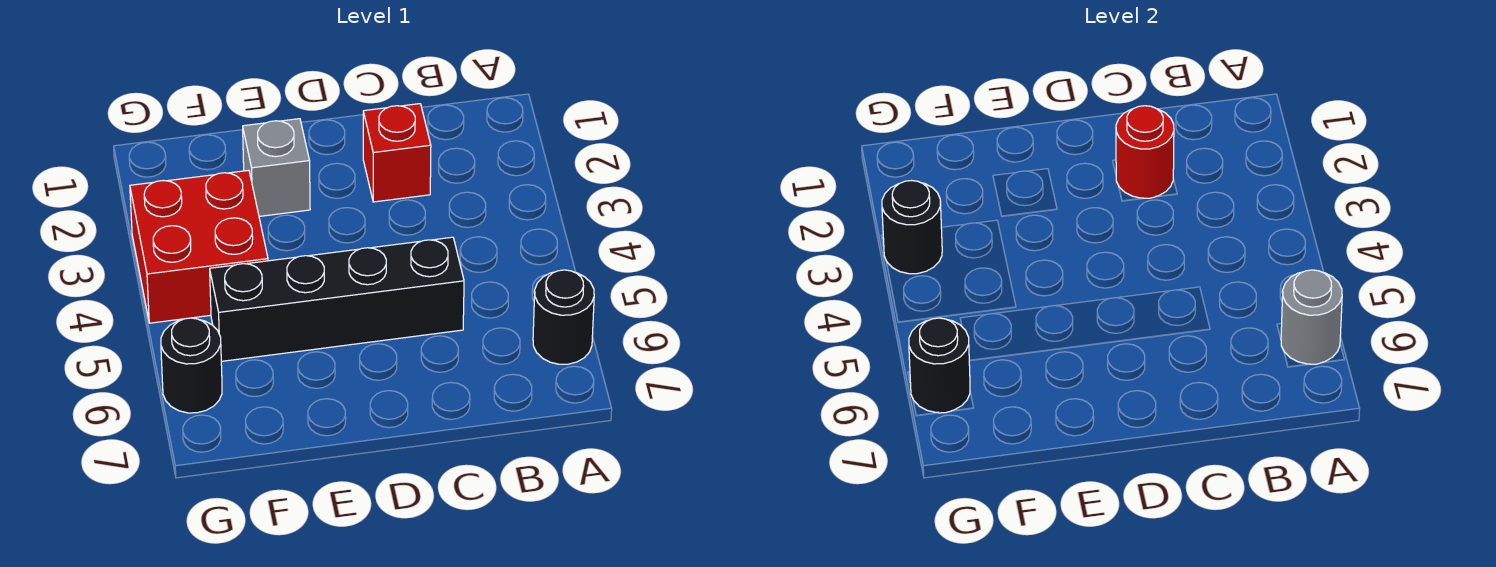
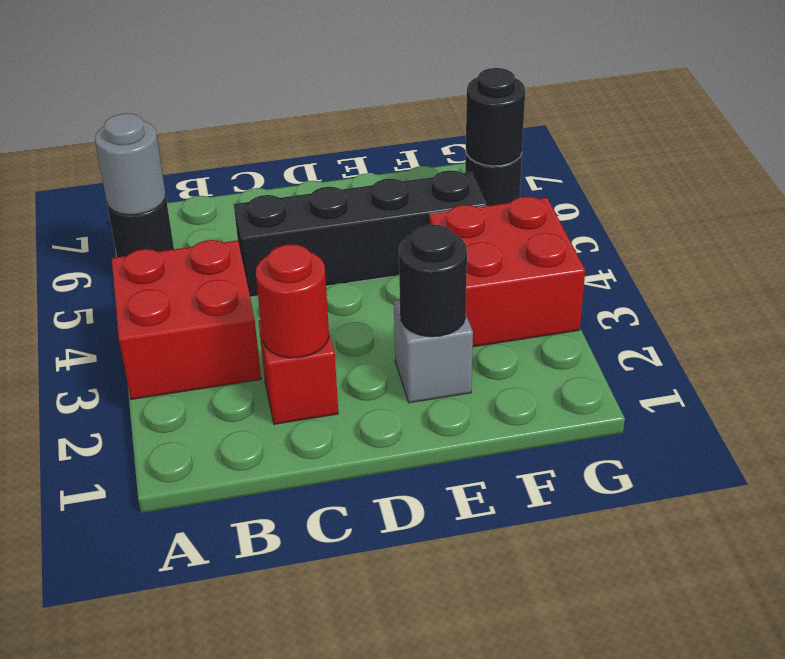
none -> red brick A3:B4 level 1
black round brick G3 level 2 -> black round brick E2 level 2

